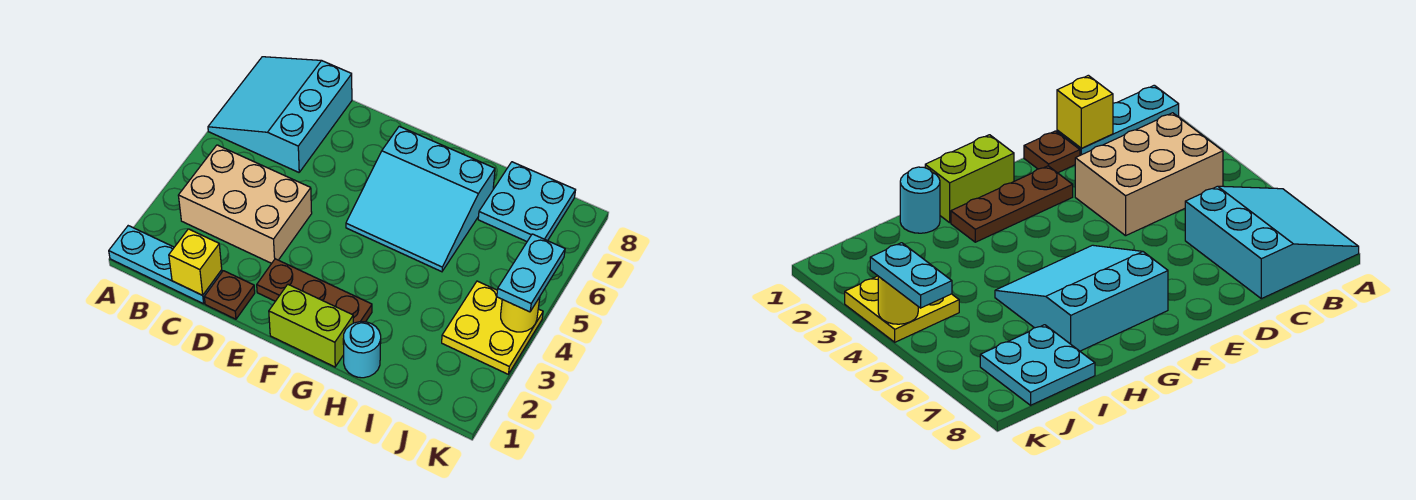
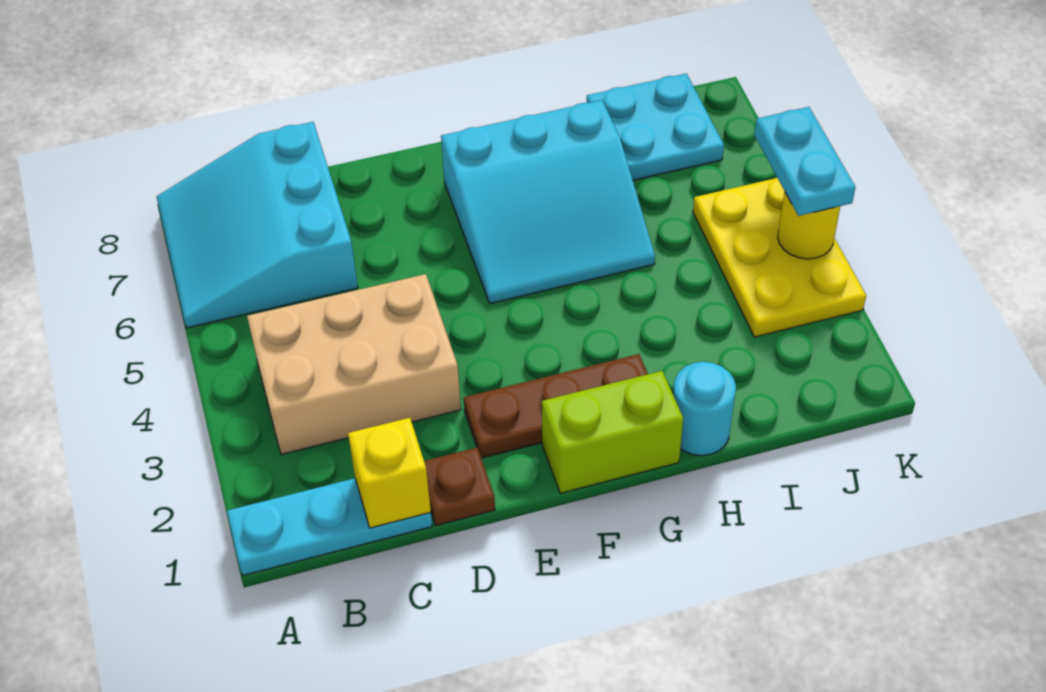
yellow plate J3:K4 level 1 -> yellow plate J3:K5 level 1

